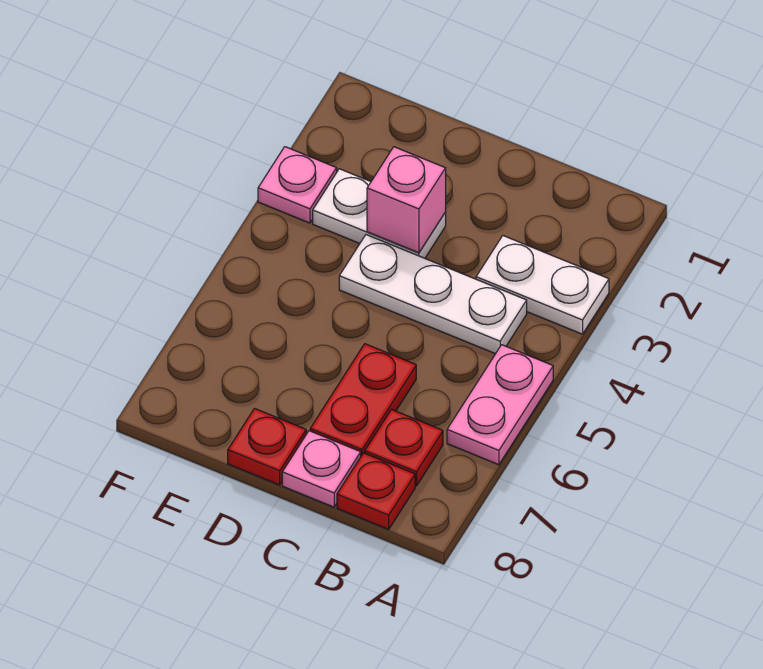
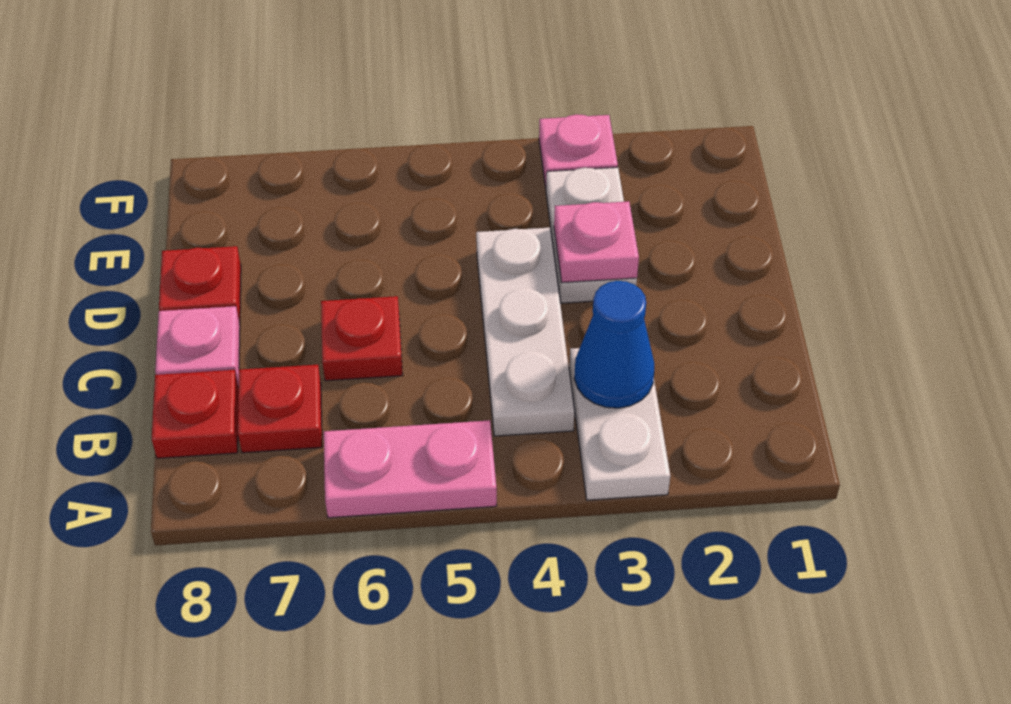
none -> blue cone B3 level 2
red plate C6:C7 level 1 -> red plate C6 level 1
pink brick D3 level 2 -> pink plate D3 level 2

